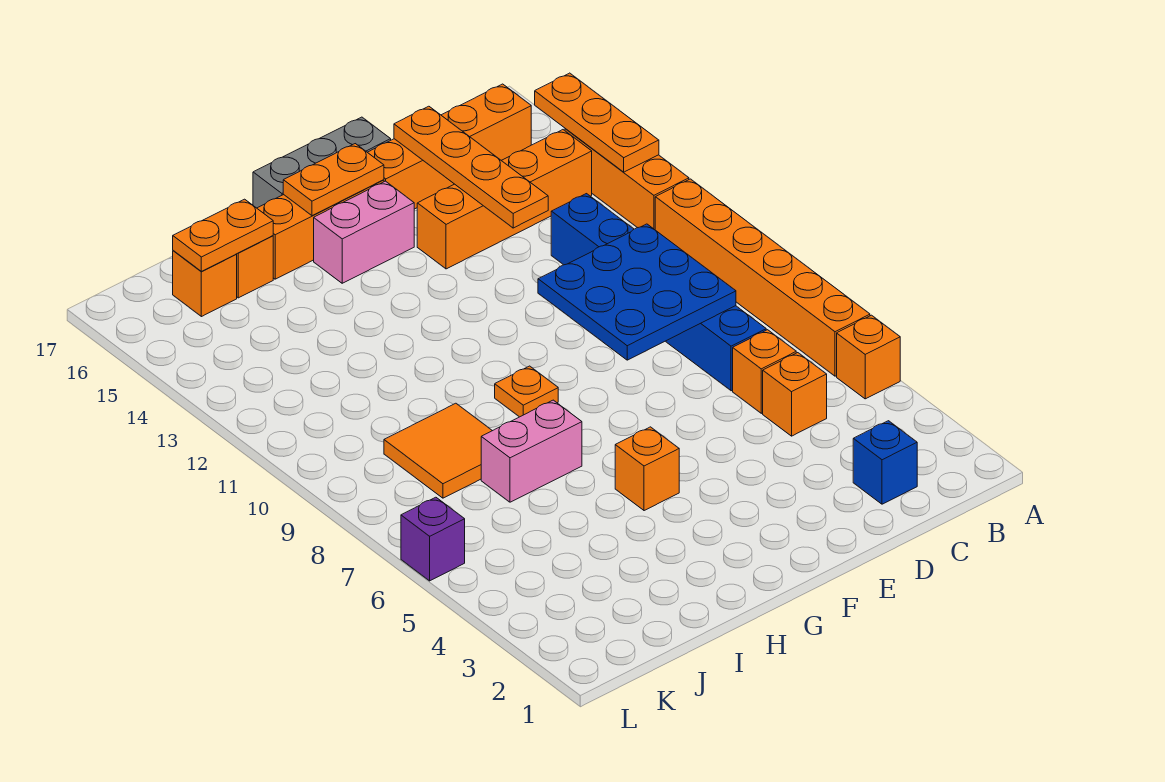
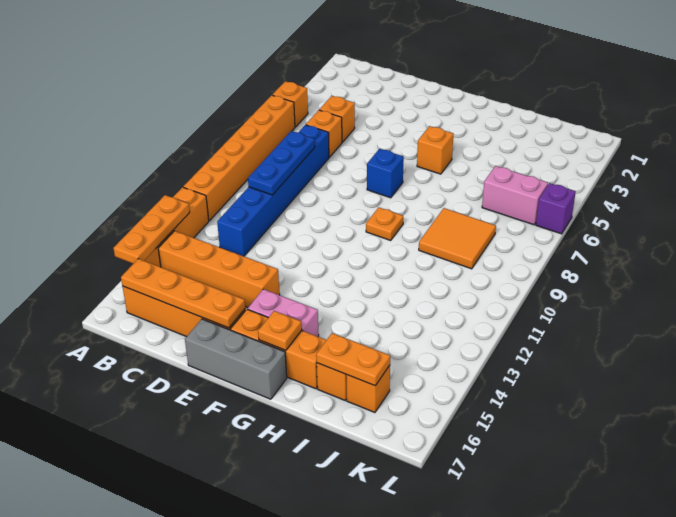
blue brick C2 level 1 -> blue brick F7 level 1
blue plate C8:E10 level 2 -> blue plate C8:C10 level 2
orange plate D13:D16 level 2 -> orange plate B16:E16 level 2
orange plate F16:G16 level 2 -> orange plate G16 level 2
pink brick H7:I7 level 1 -> pink brick J6:K6 level 1

